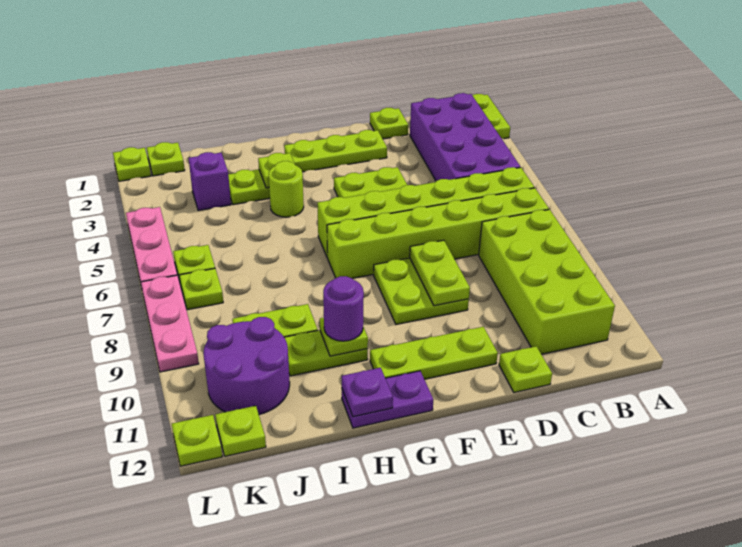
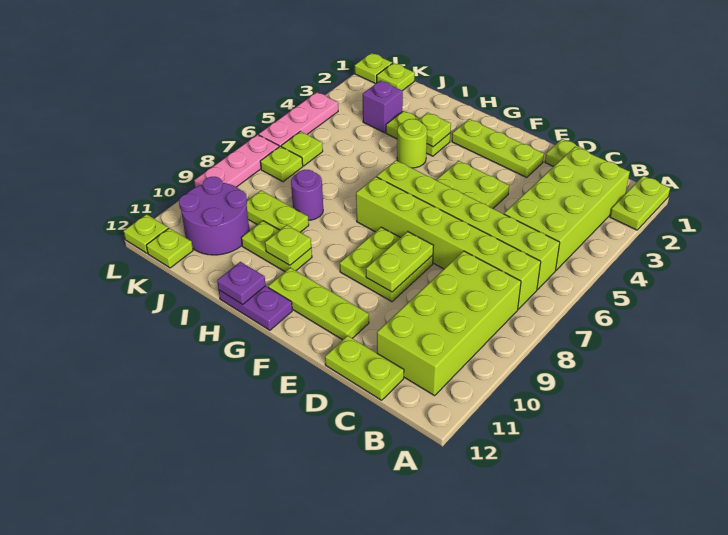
purple brick B2:C5 level 1 -> lime brick B2:C5 level 1
lime plate D12 level 1 -> lime plate C12:D12 level 1
purple round brick H10 level 3 -> purple round brick I8 level 1

